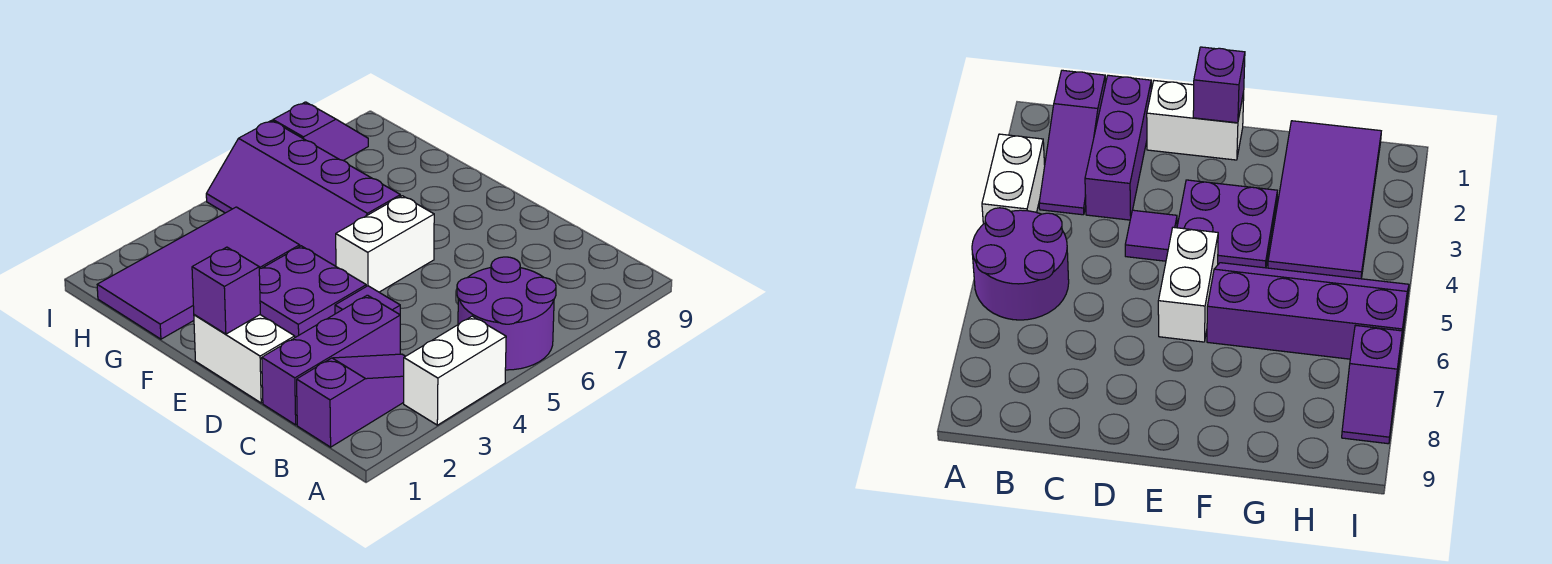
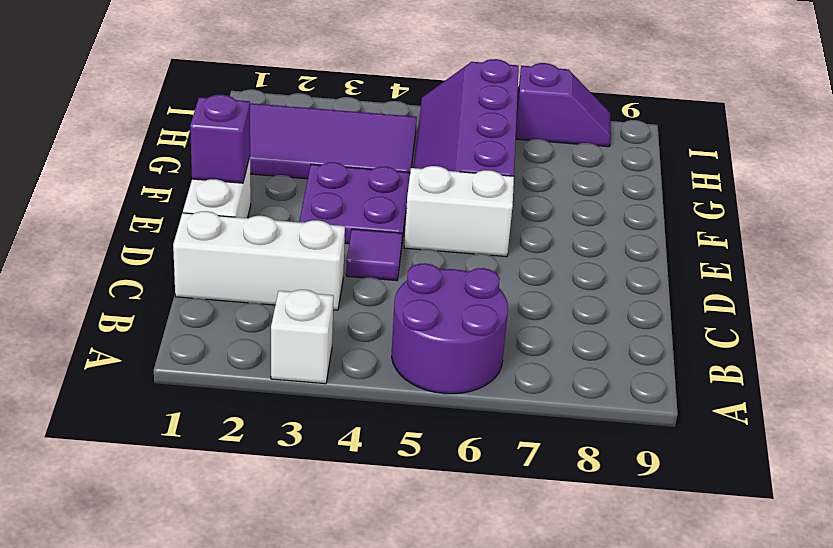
white brick A3:A4 level 1 -> white brick A3 level 1
purple slope B1:B3 level 1 top 1 -> none
purple brick C1:C3 level 1 -> white brick C1:C3 level 1

